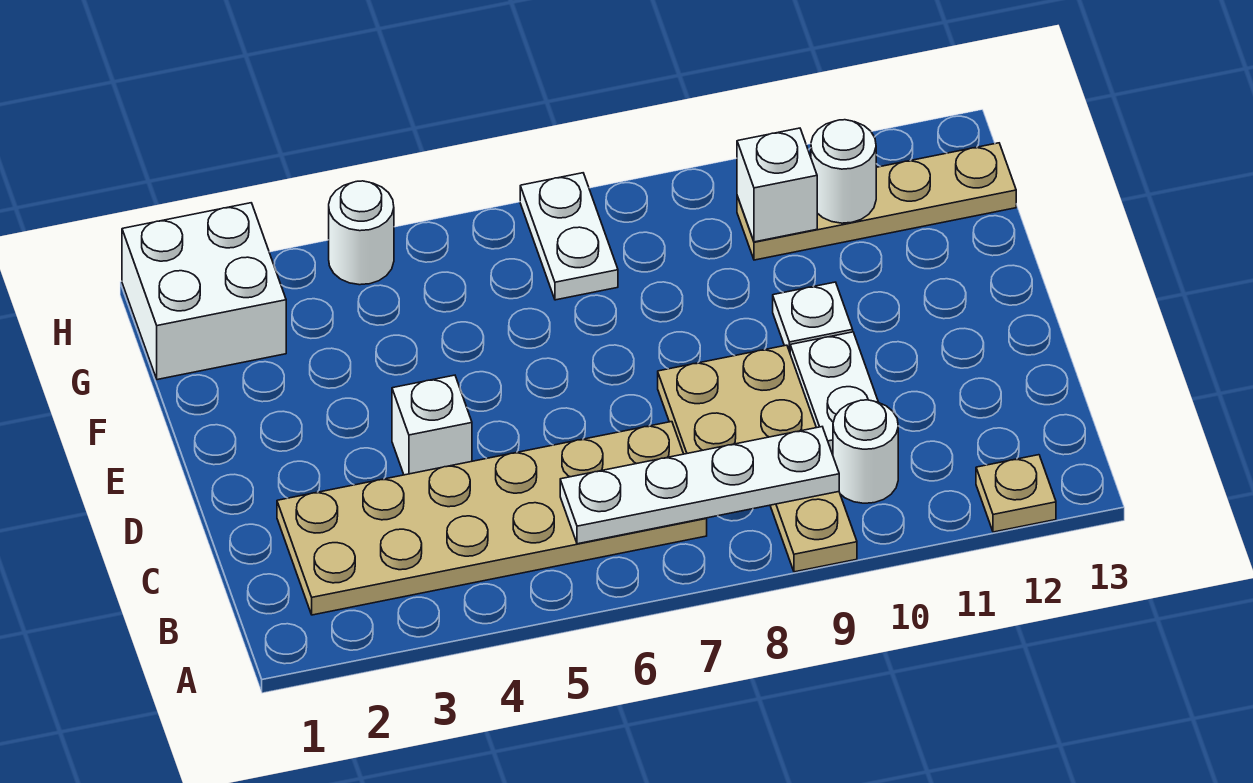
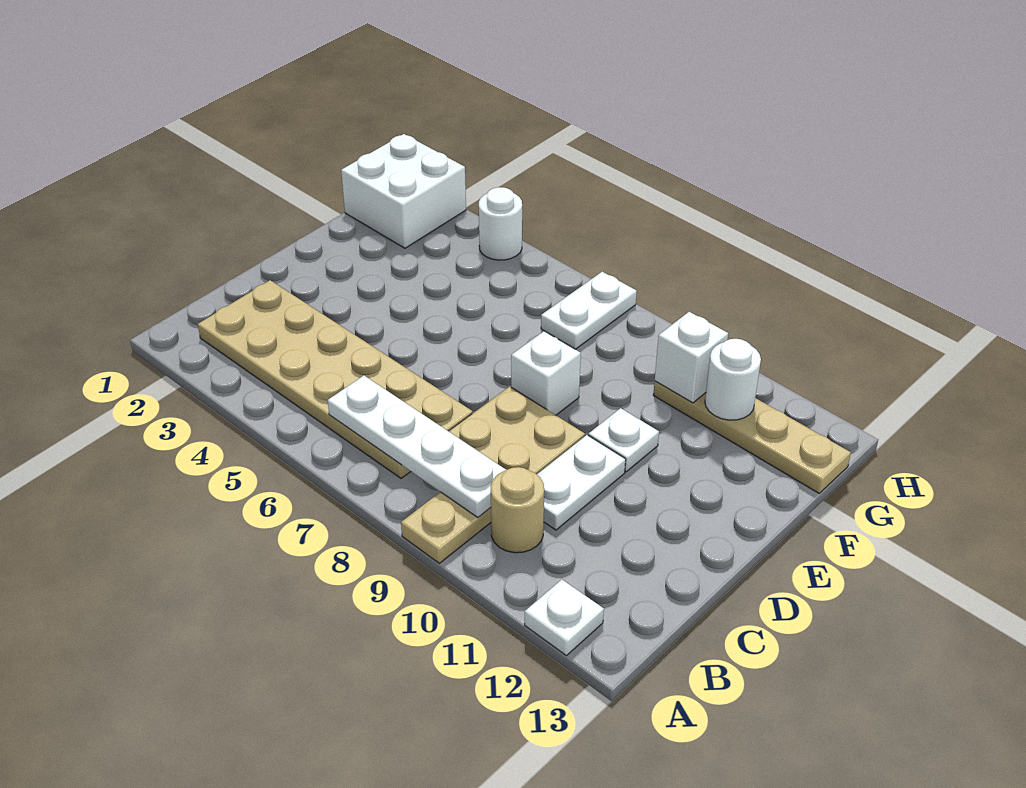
tan plate A12 level 1 -> white plate A12 level 1
white round brick B10 level 1 -> tan round brick B10 level 1
white brick D4 level 1 -> white brick E8 level 1

